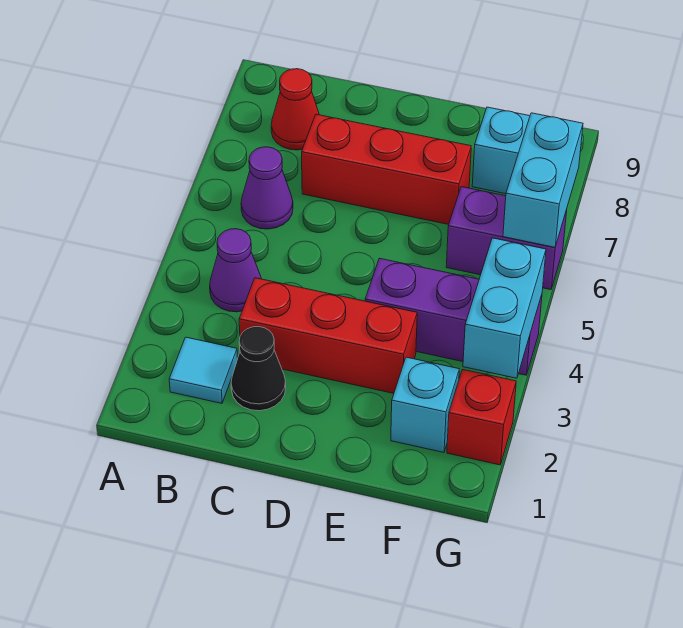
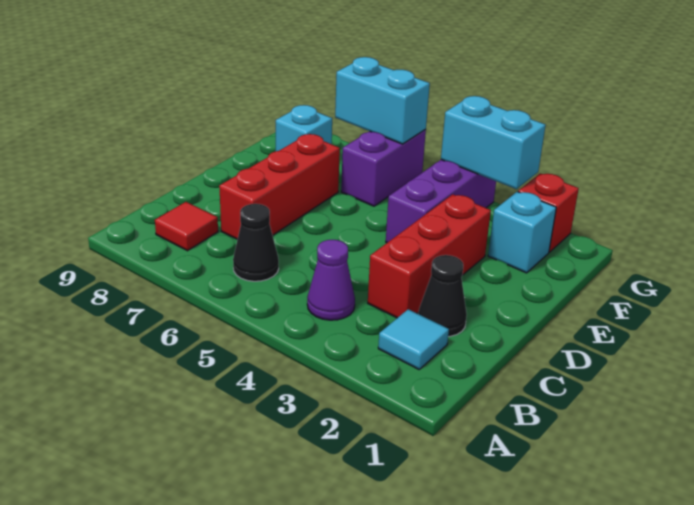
purple cone B6 level 1 -> black cone B6 level 1
red cone B8 level 1 -> red tile B8 level 1

